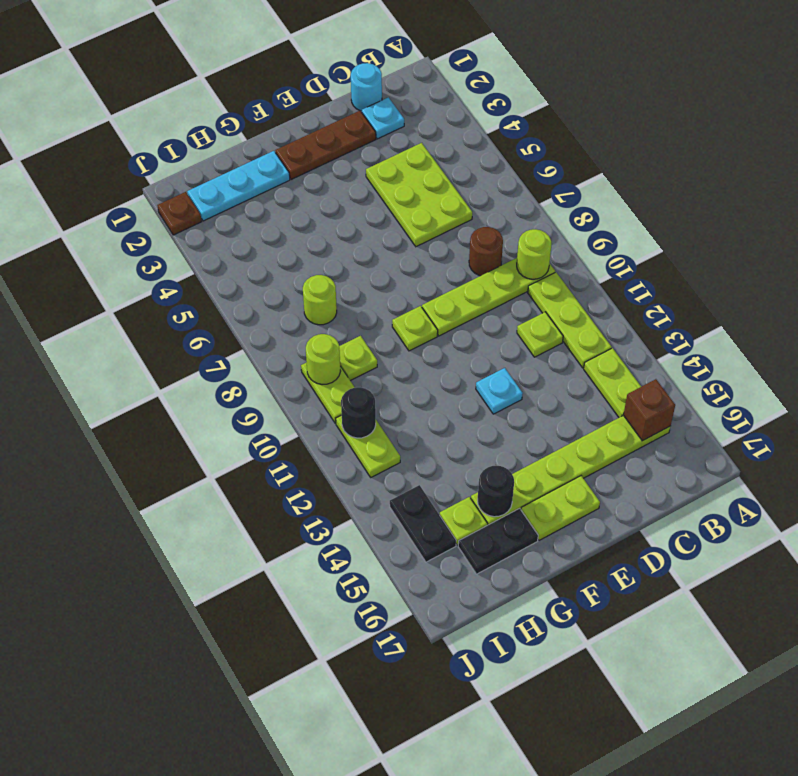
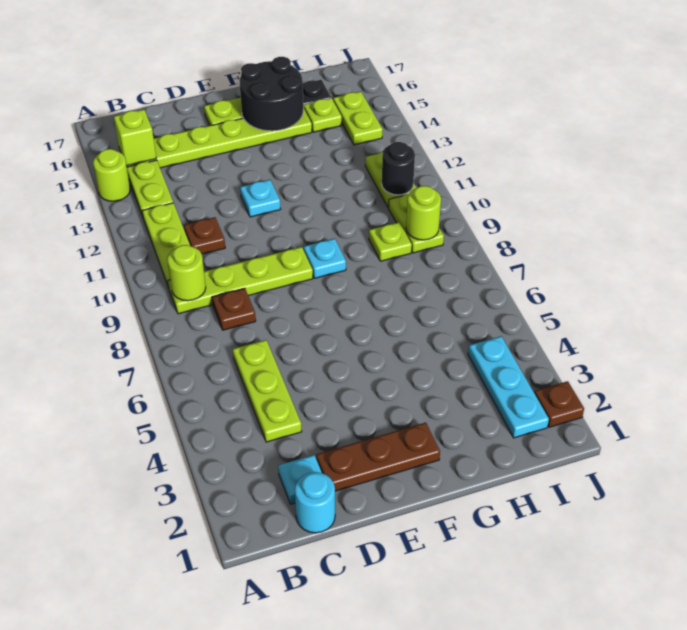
brown brick B15 level 2 -> lime brick B15 level 2
lime plate C4:D6 level 1 -> lime plate C4:C6 level 1
brown round brick C8 level 1 -> brown plate C8 level 1
lime plate C11 level 1 -> brown plate C11 level 1
lime plate F9 level 1 -> cyan plate F9 level 1
cyan plate G2:I2 level 1 -> cyan plate I2:I4 level 1
black round brick G15 level 2 -> black round brick F15:G16 level 2
lime round brick H7 level 1 -> lime round brick A14 level 1
black plate I14:I15 level 1 -> lime plate I14:I15 level 1

